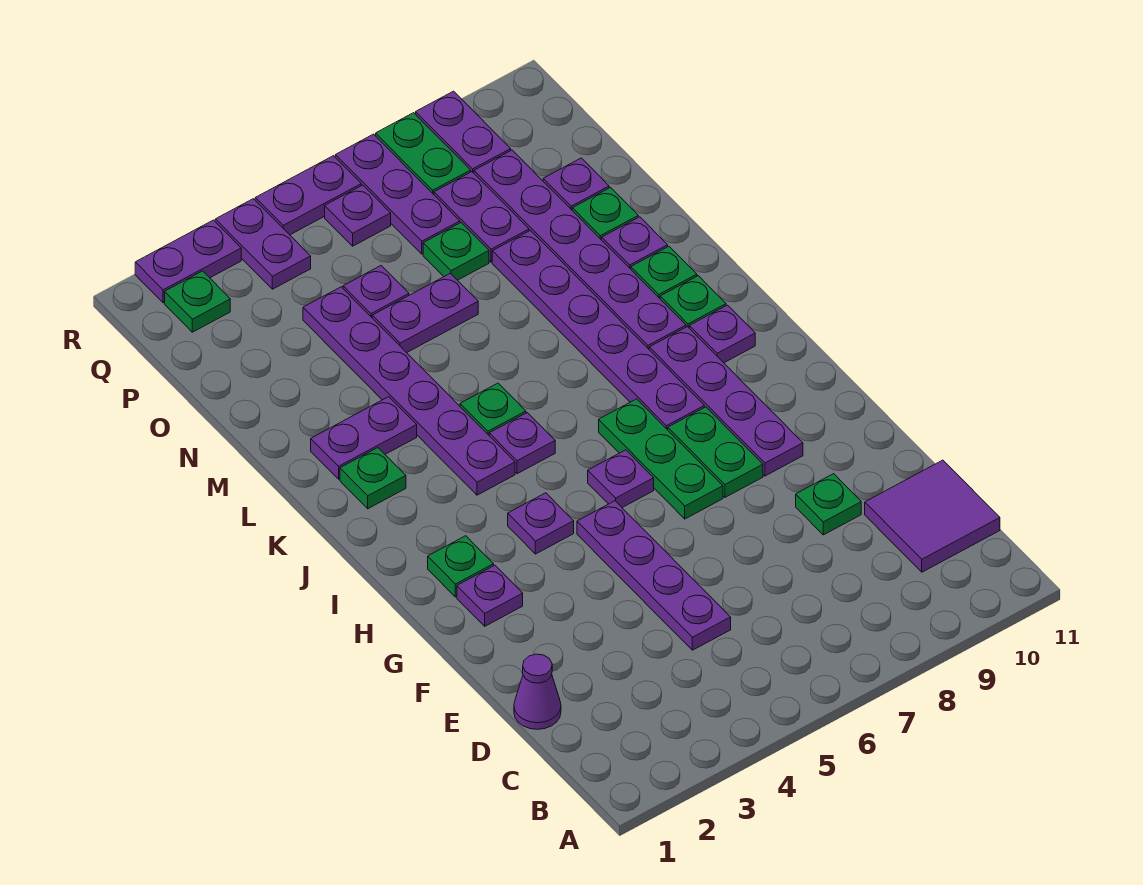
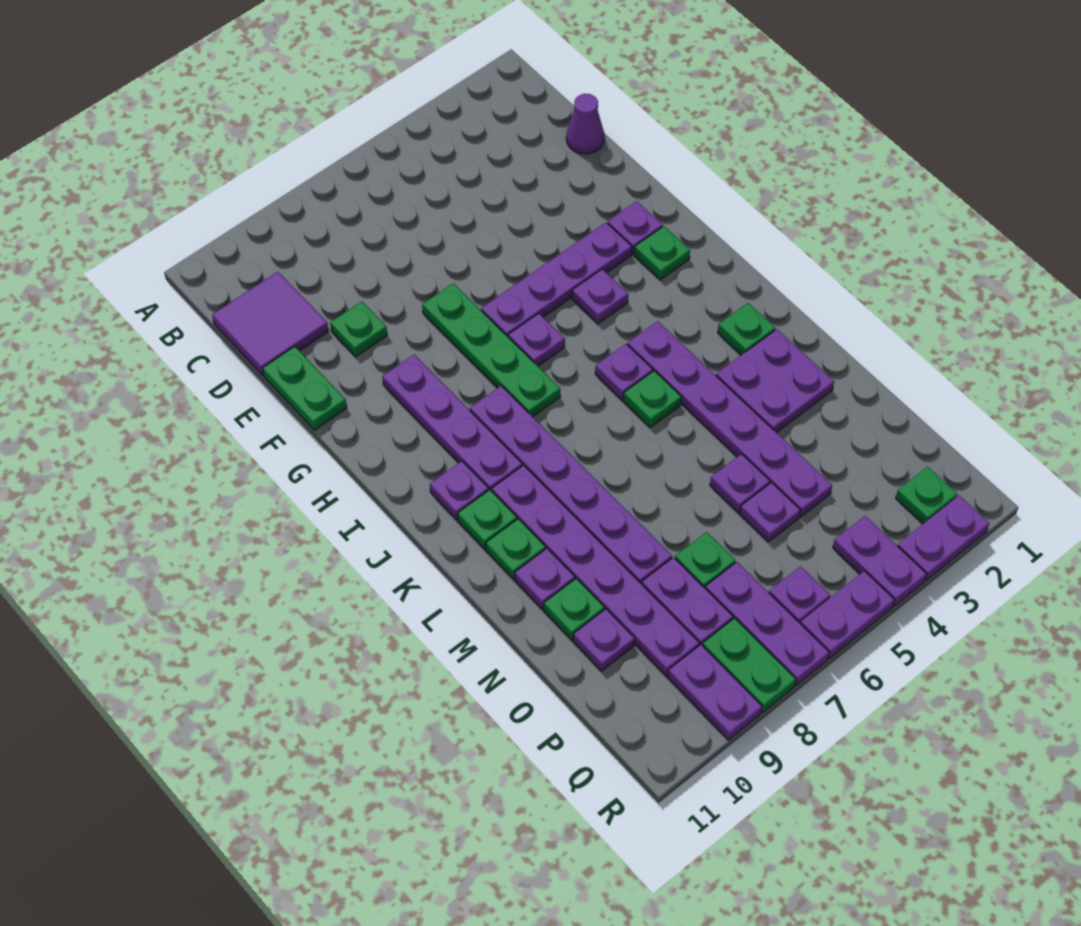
purple plate D5:G5 level 1 -> purple plate G3:G6 level 1
green plate G7:I7 level 1 -> green plate F7:I7 level 1
green plate G8:H8 level 1 -> green plate E11:F11 level 1
purple plate L2:L3 level 1 -> purple plate L2:M3 level 1
purple plate N5:N6 level 1 -> purple plate N5 level 1

